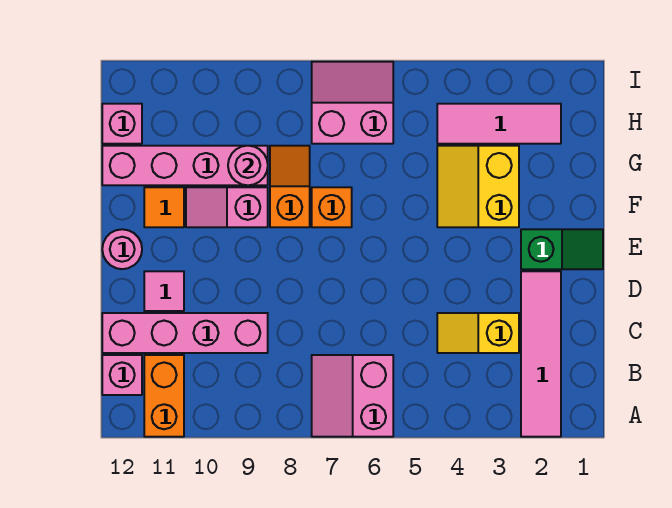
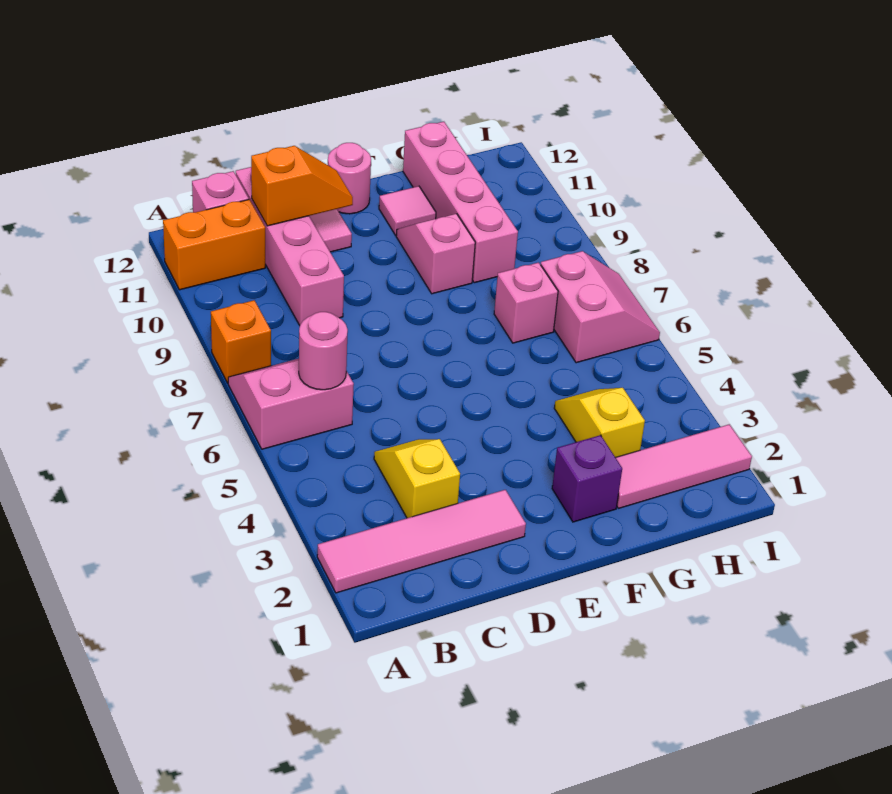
green slope E1:E2 level 1 top 2 -> none
none -> purple brick F2 level 1
yellow slope F3:G4 level 1 top 3 -> yellow slope G3:G4 level 1 top 3
orange brick F7 level 1 -> orange brick A8 level 1
orange slope F8:G8 level 1 top F -> orange slope C11:D11 level 2 top C
orange tile F11 level 1 -> pink tile F11 level 1
pink round brick G9 level 2 -> pink round brick B6 level 2
pink tile H2:H4 level 1 -> pink tile G2:I2 level 1
pink brick H12 level 1 -> pink brick G7 level 1

